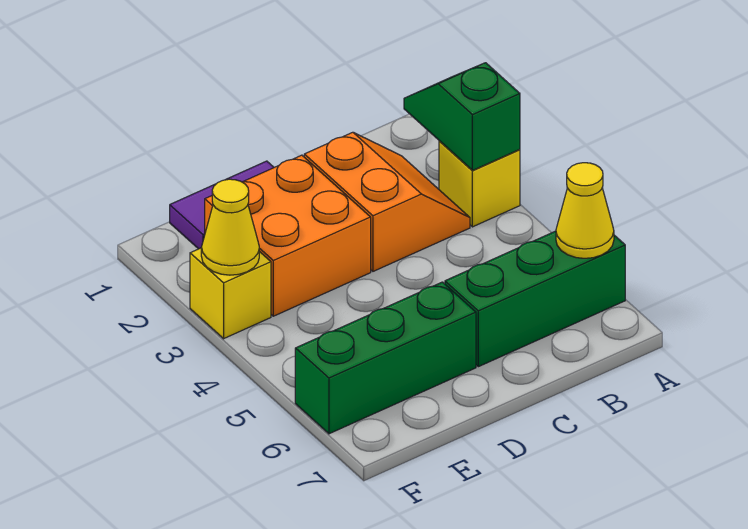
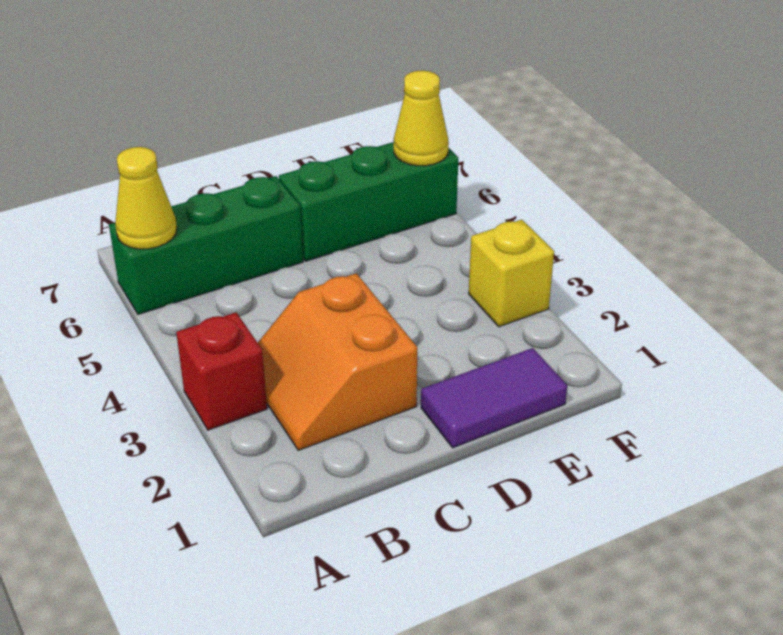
green slope A2:A3 level 2 top 3 -> none
yellow brick A3 level 1 -> red brick A3 level 1
orange brick D2:E3 level 1 -> none
yellow cone F3 level 2 -> yellow cone F6 level 2

